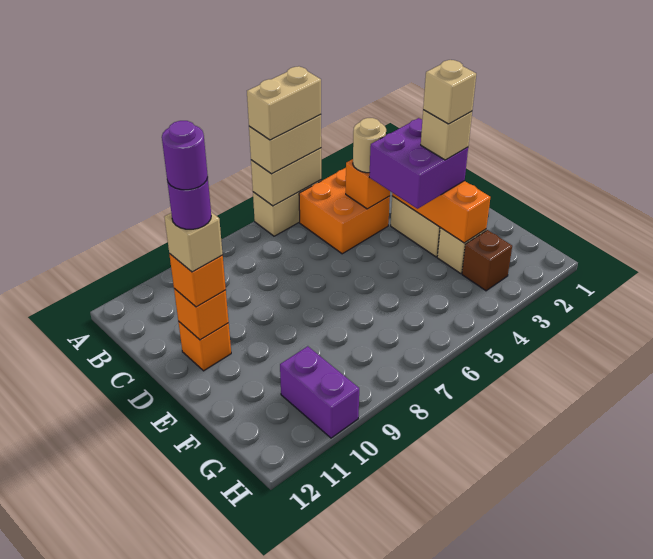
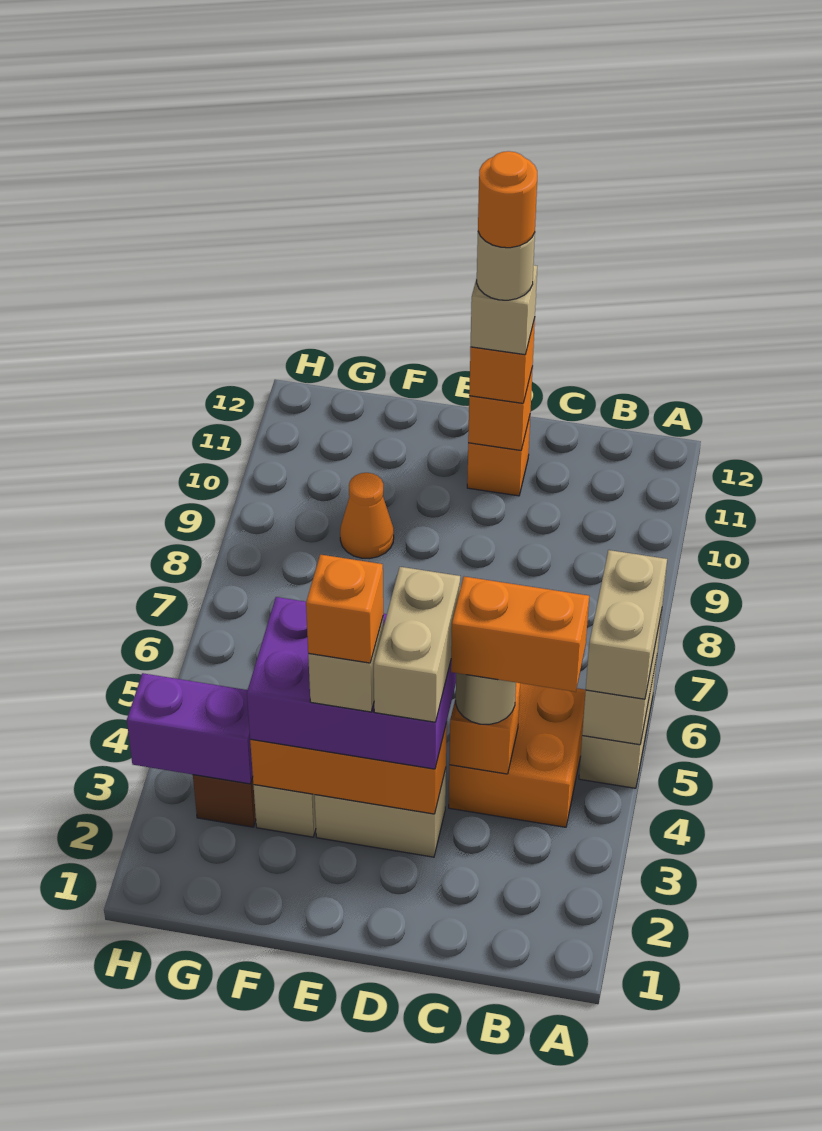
tan brick A5:A6 level 4 -> tan brick D3:D4 level 4
none -> orange brick B4:C4 level 4
purple brick D3:E4 level 3 -> purple brick D3:F4 level 3
purple round brick D11 level 5 -> tan round brick D11 level 5
purple round brick D11 level 6 -> orange round brick D11 level 6
tan brick E3 level 5 -> orange brick E3 level 5
none -> orange cone F9 level 1
purple brick G10:H10 level 1 -> purple brick G3:H3 level 2

